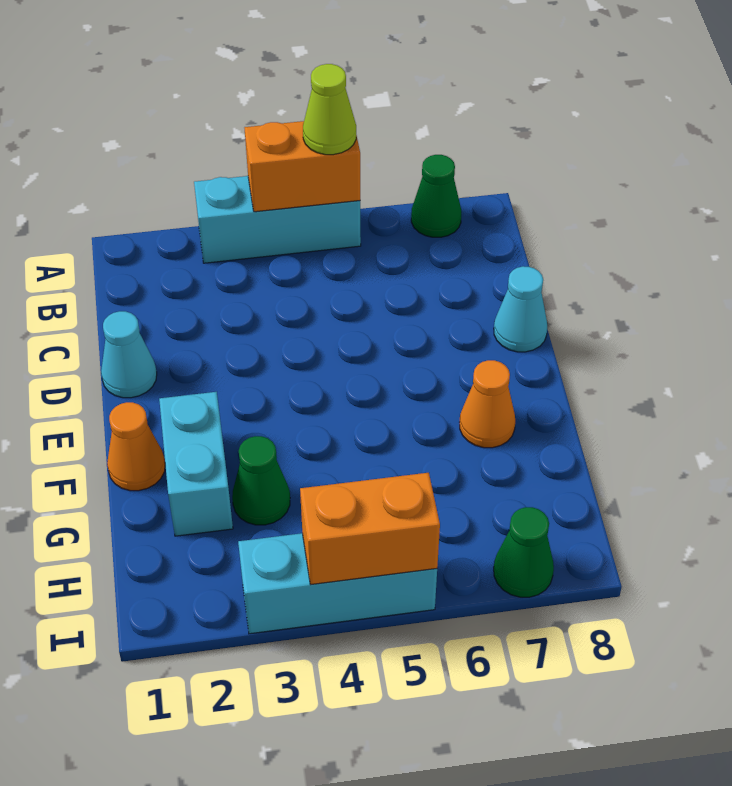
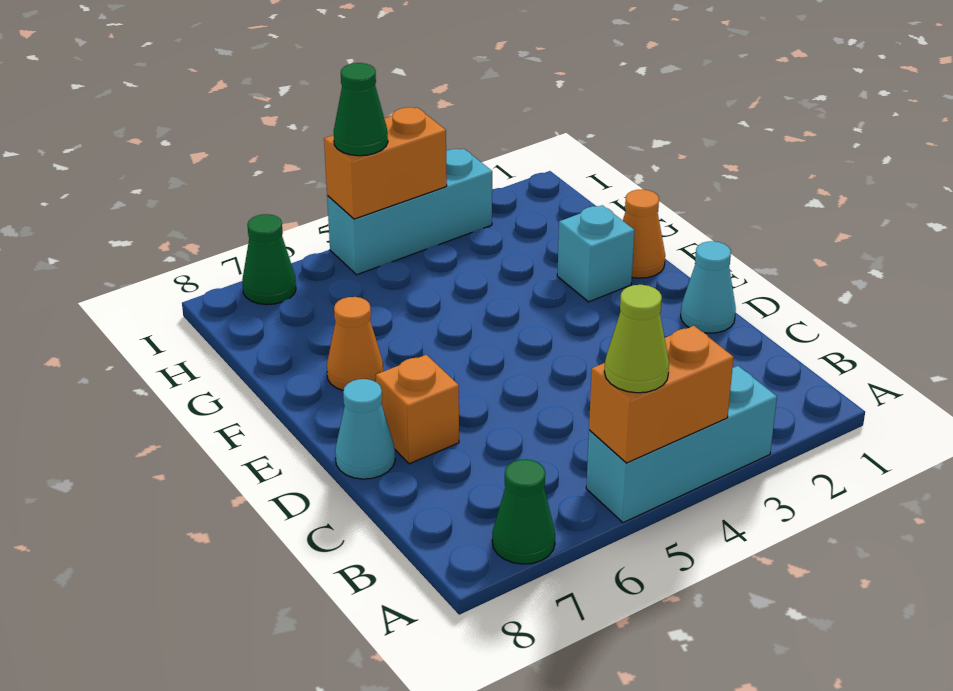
none -> orange brick D7 level 1
cyan brick F2:G2 level 1 -> cyan brick F2 level 1
green cone G3 level 1 -> green cone I5 level 3

